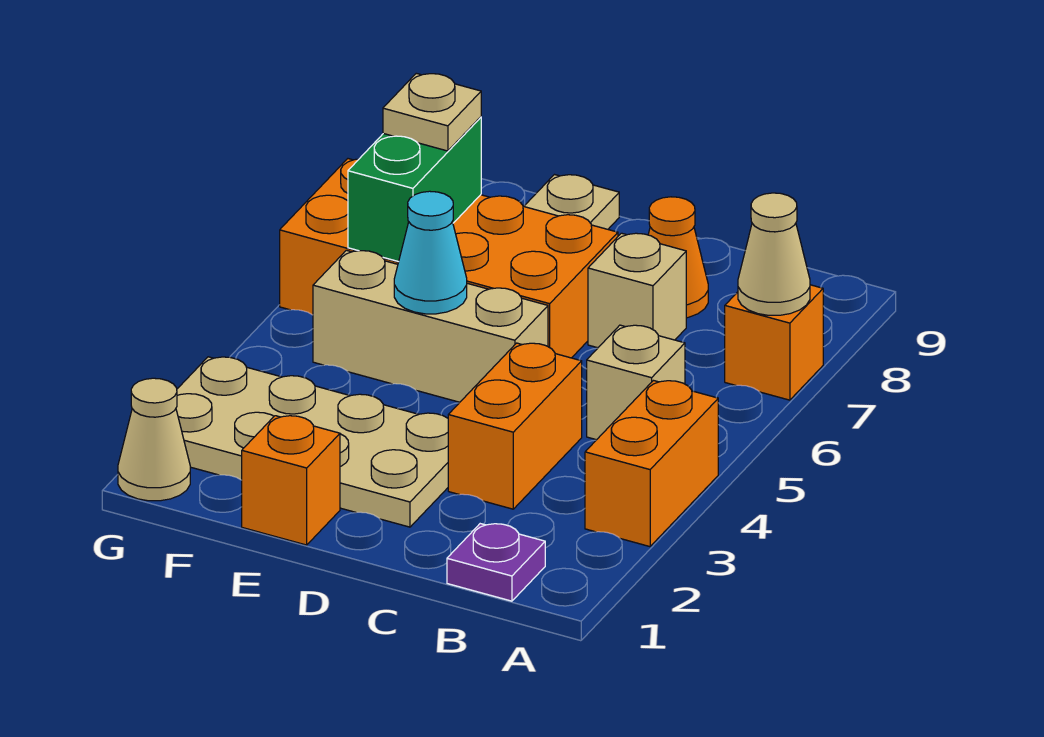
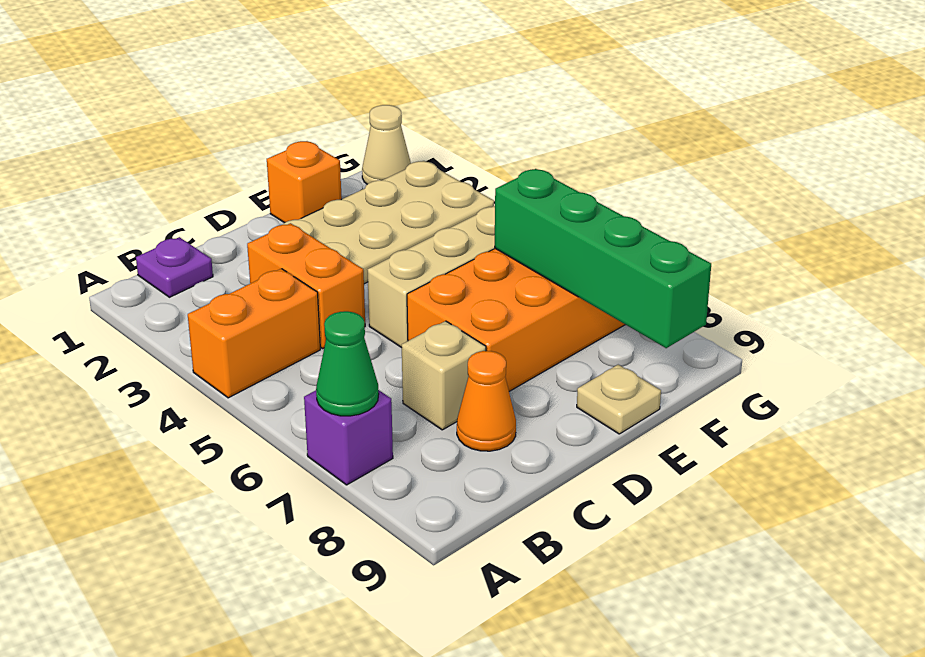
orange brick A3:A4 level 1 -> orange brick A4:B4 level 1
orange brick A7 level 1 -> purple brick A7 level 1
tan cone A7 level 2 -> green cone A7 level 2
tan brick B5 level 1 -> none
cyan cone E5 level 2 -> none
green brick F6:F7 level 2 -> green brick F6:F9 level 2
tan plate F7 level 3 -> none

